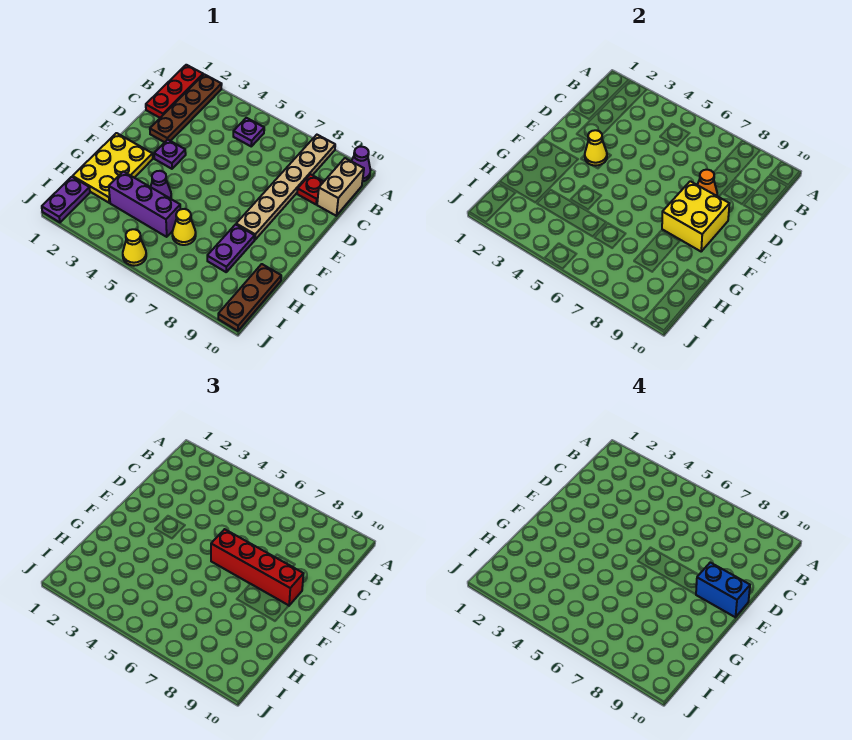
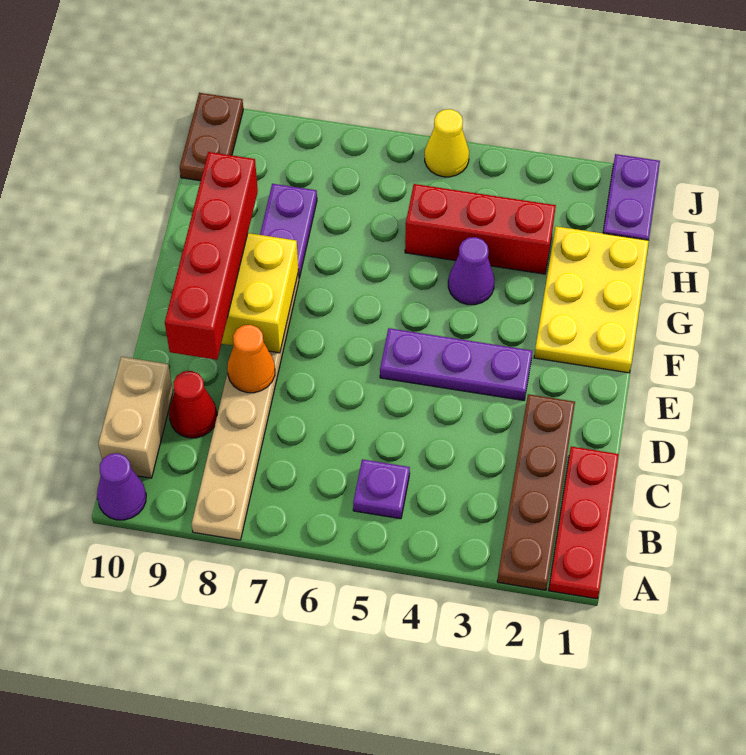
red plate C9 level 1 -> red cone C9 level 1
purple plate E3 level 1 -> purple plate E3:E5 level 1
yellow cone E3 level 2 -> none
red brick E6:E9 level 3 -> red brick D9:G9 level 3
blue brick E9:E10 level 4 -> none
purple brick H3:H5 level 1 -> red brick H3:H5 level 1
yellow cone H6 level 1 -> none
brown plate H10:J10 level 1 -> brown plate I10:J10 level 1

